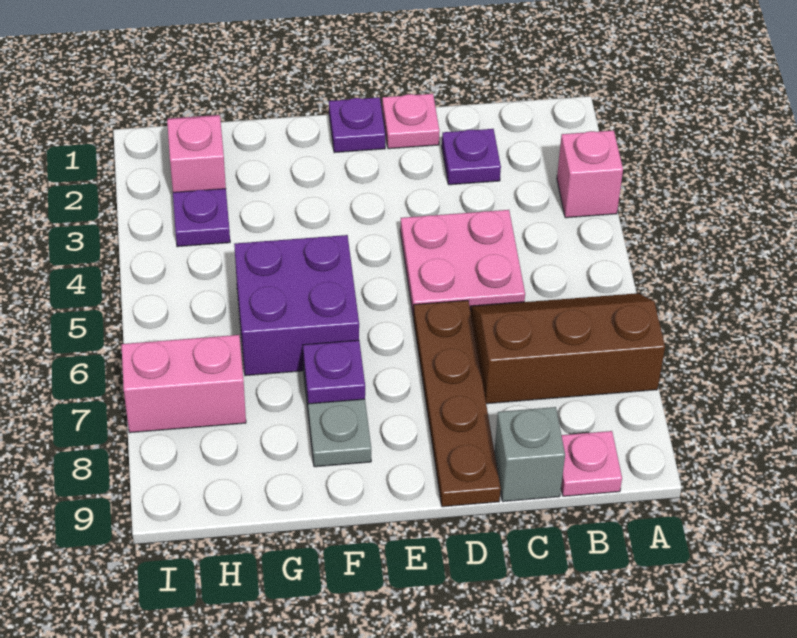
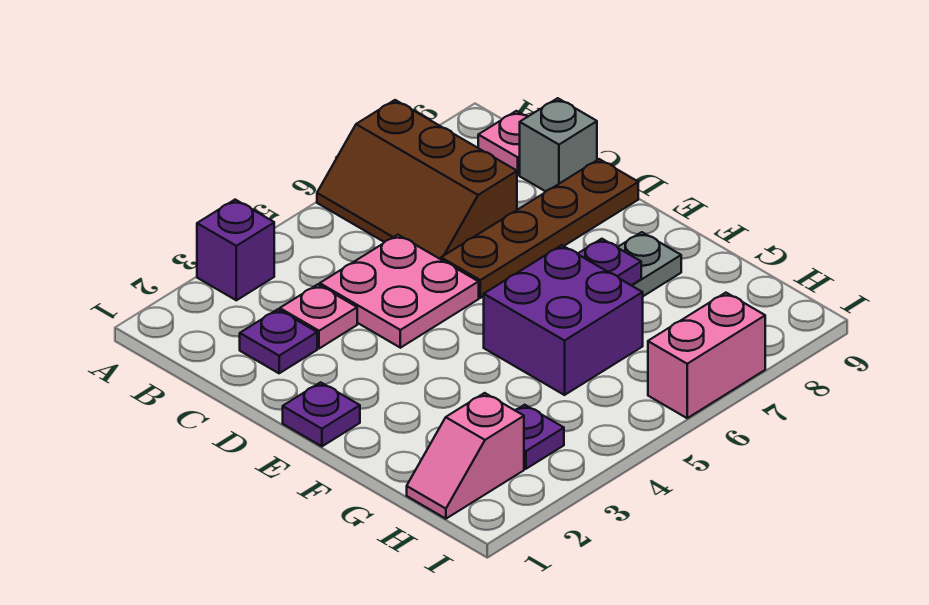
pink brick A3 level 1 -> purple brick A3 level 1
pink plate D1 level 1 -> pink plate C3 level 1
pink brick H7:I7 level 1 -> pink brick I6:I7 level 1

